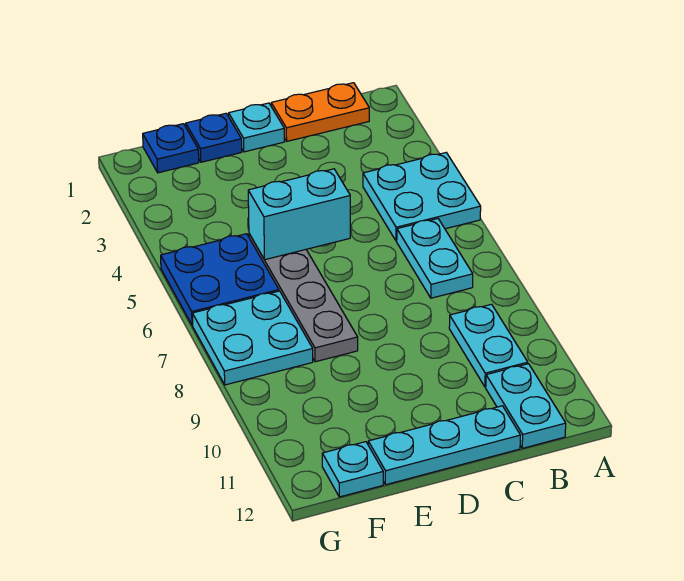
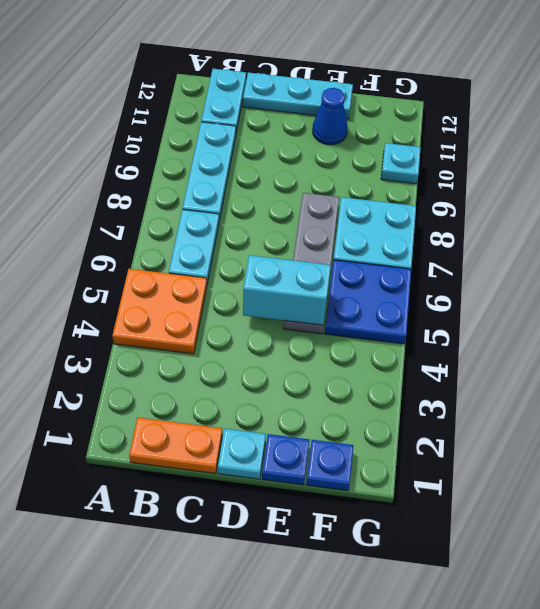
cyan plate A4:B5 level 1 -> orange plate A4:B5 level 1
cyan plate B9:B10 level 1 -> cyan plate B8:B10 level 1
none -> blue cone E11 level 1
cyan plate F12 level 1 -> cyan plate G10 level 1

